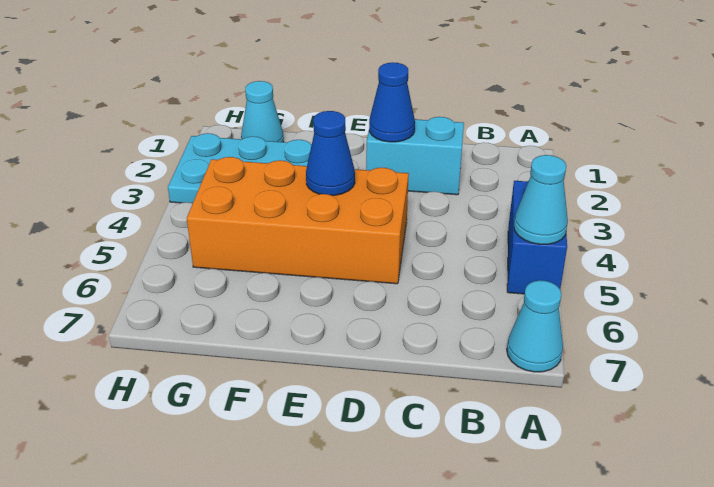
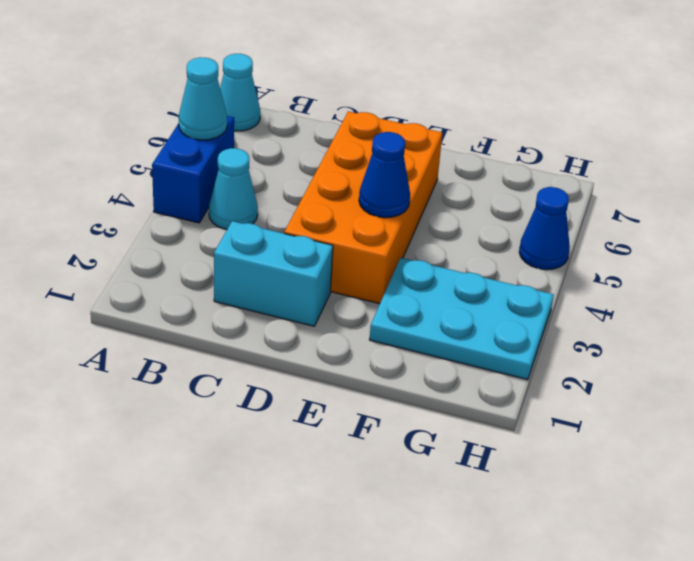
blue cone D2 level 2 -> blue cone H5 level 1
orange brick D4:G5 level 1 -> orange brick D3:E6 level 1
cyan cone G1 level 1 -> cyan cone B4 level 1

